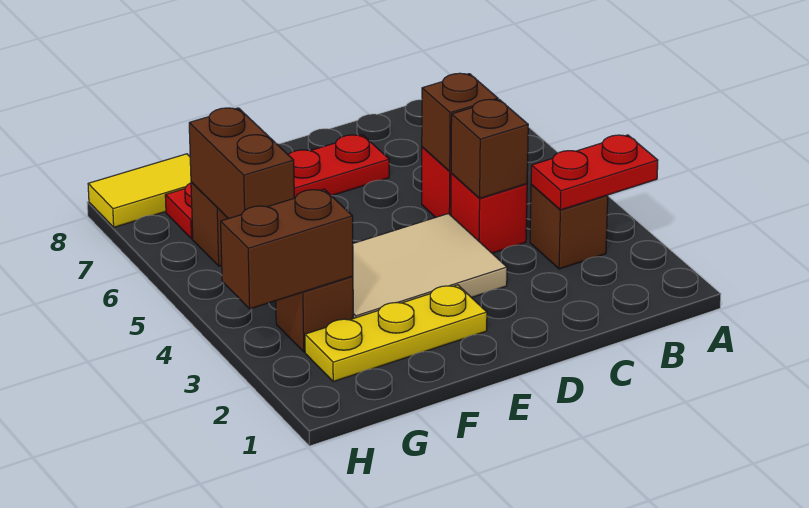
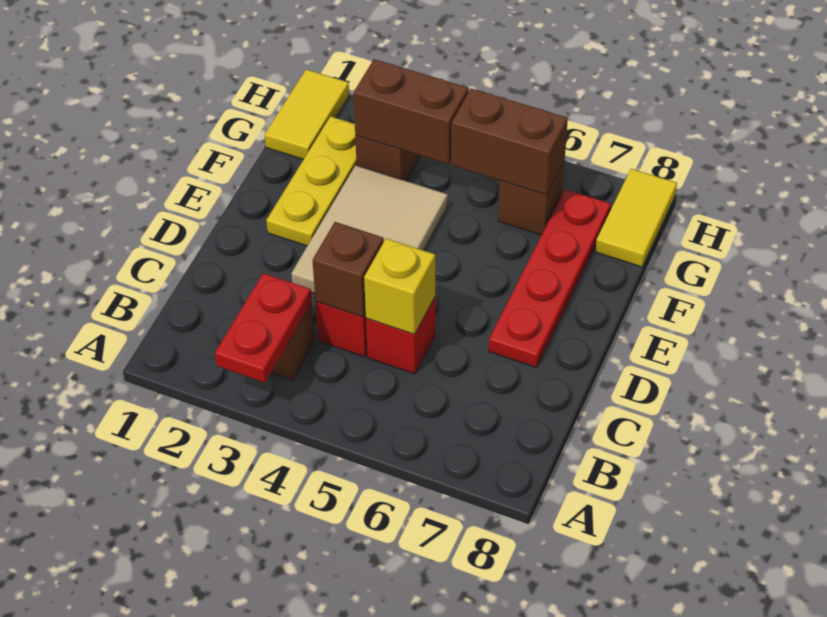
brown brick C5 level 2 -> yellow brick C5 level 2
none -> yellow tile G1:H1 level 1
brown brick G3:H3 level 2 -> brown brick G3:G4 level 2

